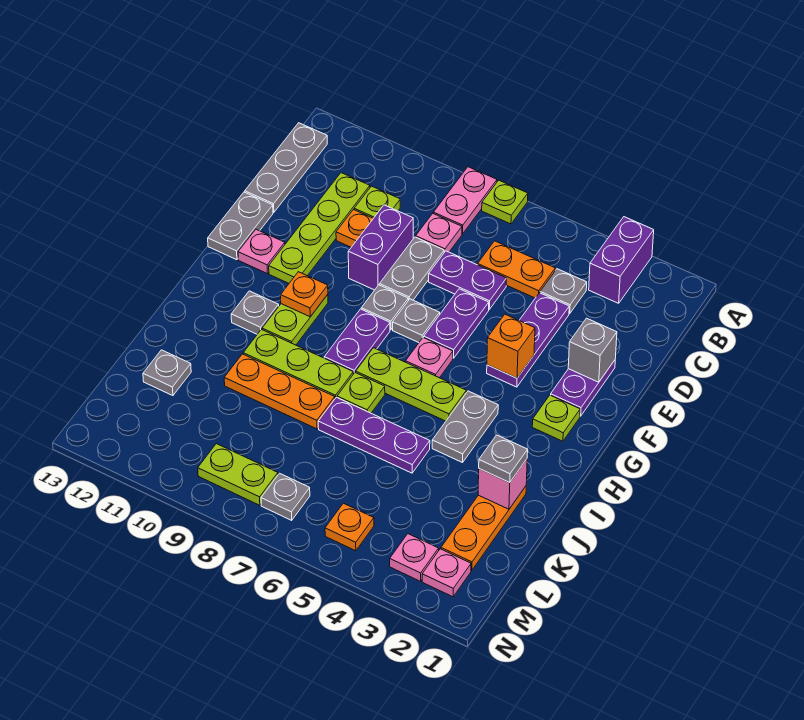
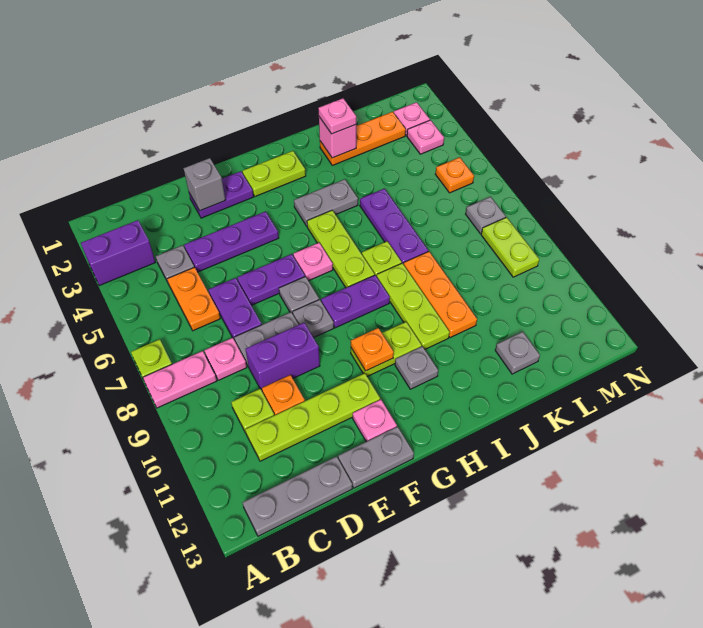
orange brick F4 level 2 -> none
lime plate G2 level 1 -> lime plate G2:H2 level 1
grey plate J2 level 3 -> pink plate J2 level 3

